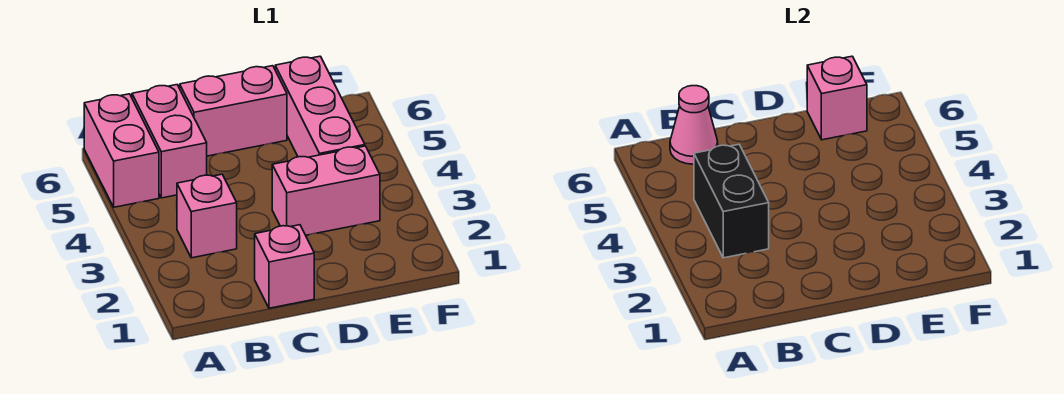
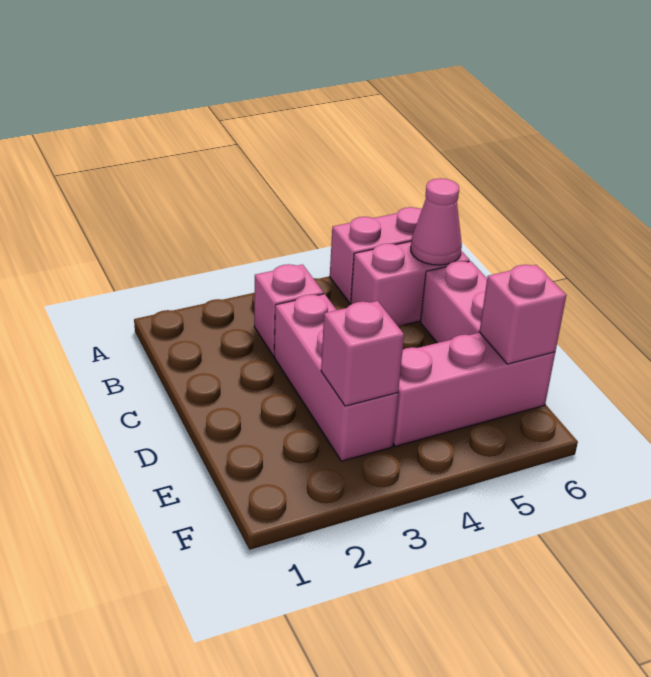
black brick B3:B4 level 2 -> none
pink brick C1 level 1 -> pink brick E3 level 2
pink brick D3:E3 level 1 -> pink brick C3:E3 level 1

